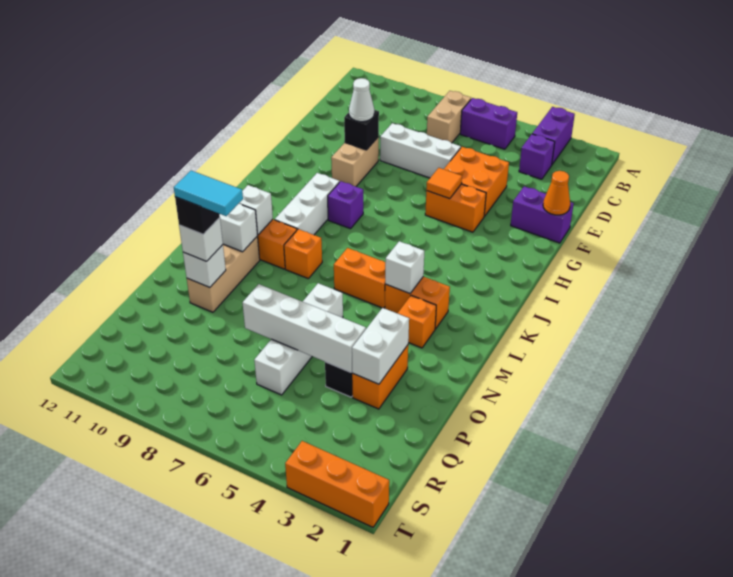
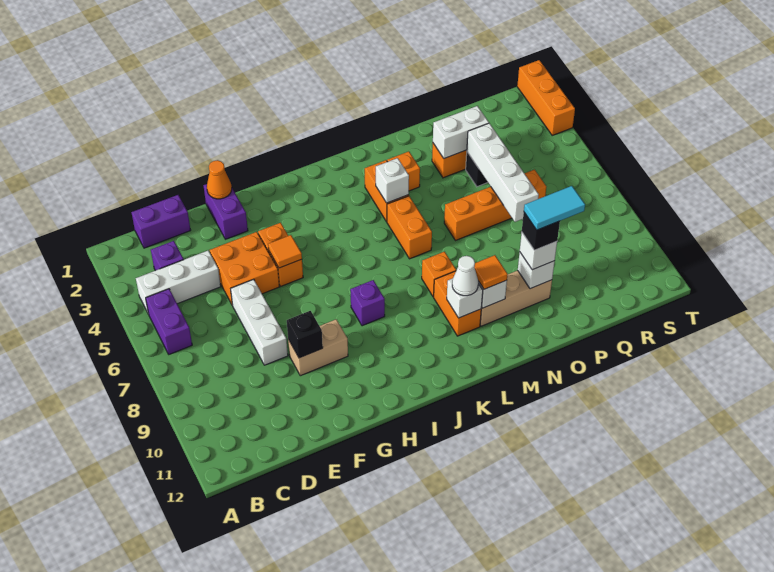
purple brick A3:B3 level 1 -> purple brick C1:D1 level 1
tan brick B7:C7 level 1 -> none
white cone F9 level 3 -> white cone L10 level 3
white brick I9:K9 level 1 -> white brick B4:D4 level 1
none -> orange tile M10 level 3
white brick N6:Q6 level 1 -> orange brick N6:Q6 level 1
cyan tile O9:O10 level 5 -> cyan tile O10:P10 level 5

